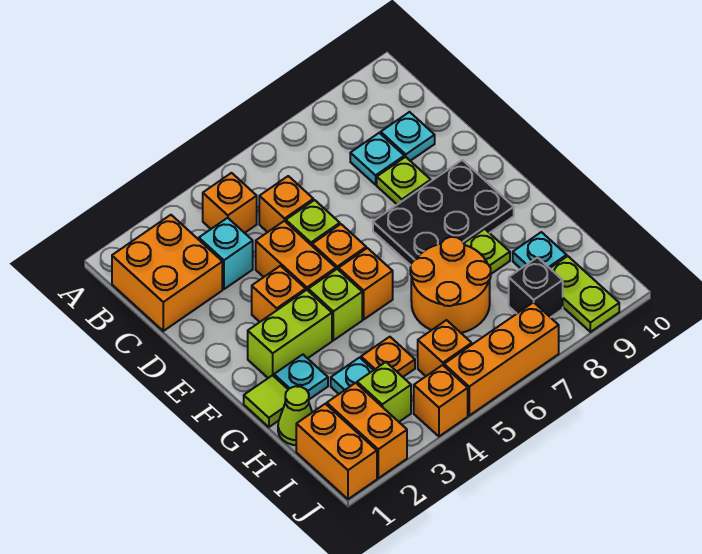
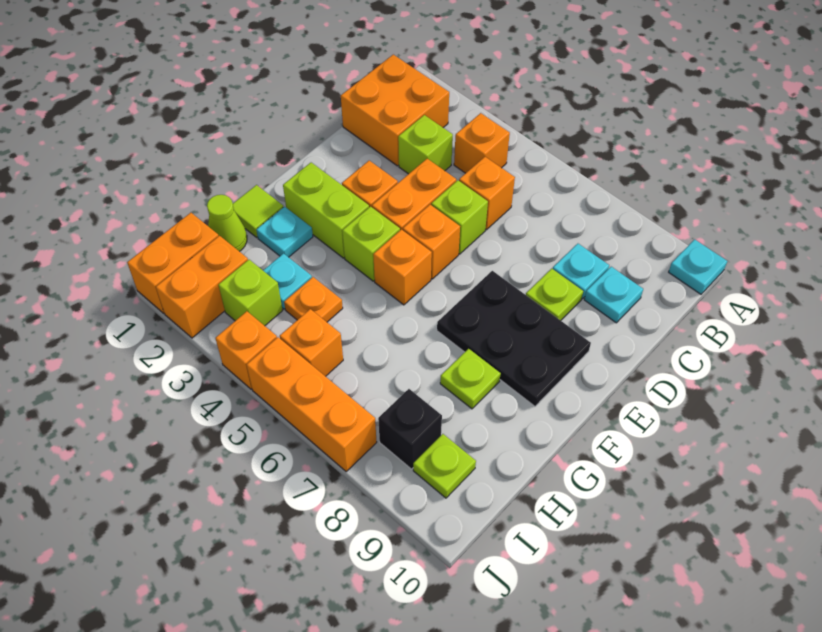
cyan brick C3 level 1 -> lime brick C3 level 1
orange round brick G6:H7 level 1 -> none
cyan plate H9 level 1 -> cyan plate A10 level 1
lime plate I9:J9 level 1 -> lime plate I9 level 1

